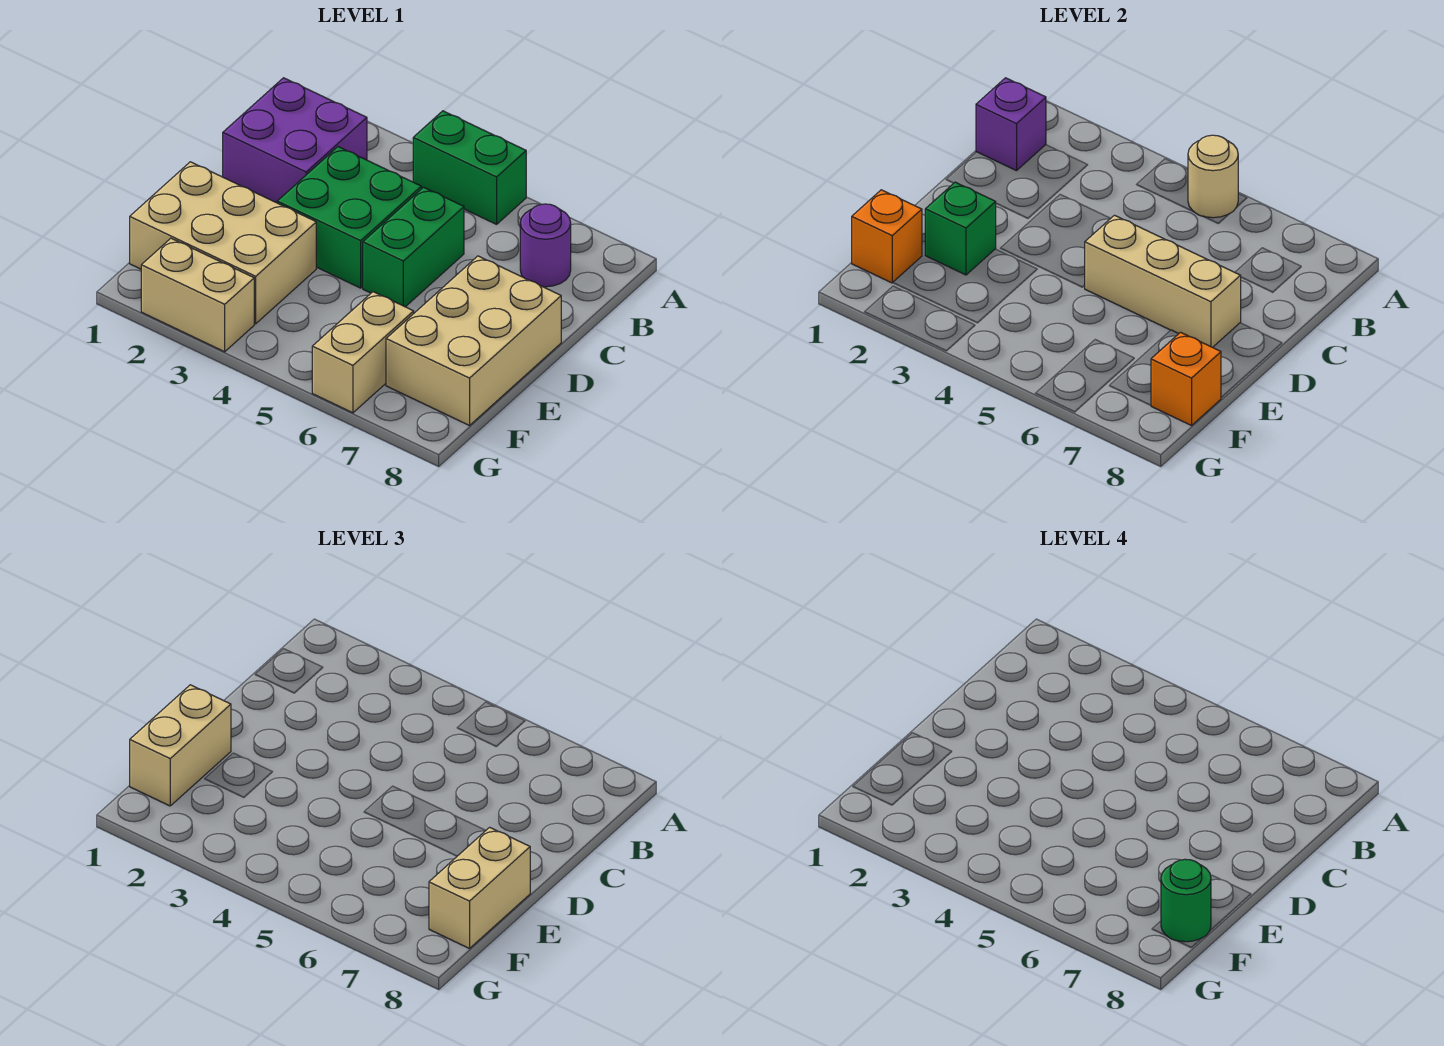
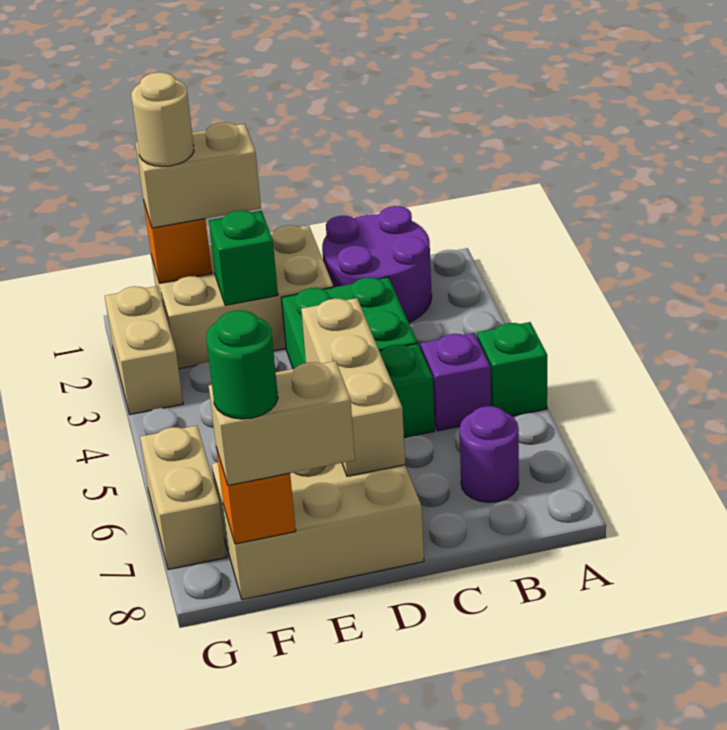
green brick A4:A5 level 1 -> green brick A5 level 1
tan round brick A5 level 2 -> tan round brick F1 level 4
purple brick B1:C2 level 1 -> purple round brick B1:C2 level 1
purple brick B1 level 2 -> purple brick B5 level 1
tan brick E1:F3 level 1 -> tan brick D1:F2 level 1
tan brick F6:G6 level 1 -> tan brick G6:G7 level 1

